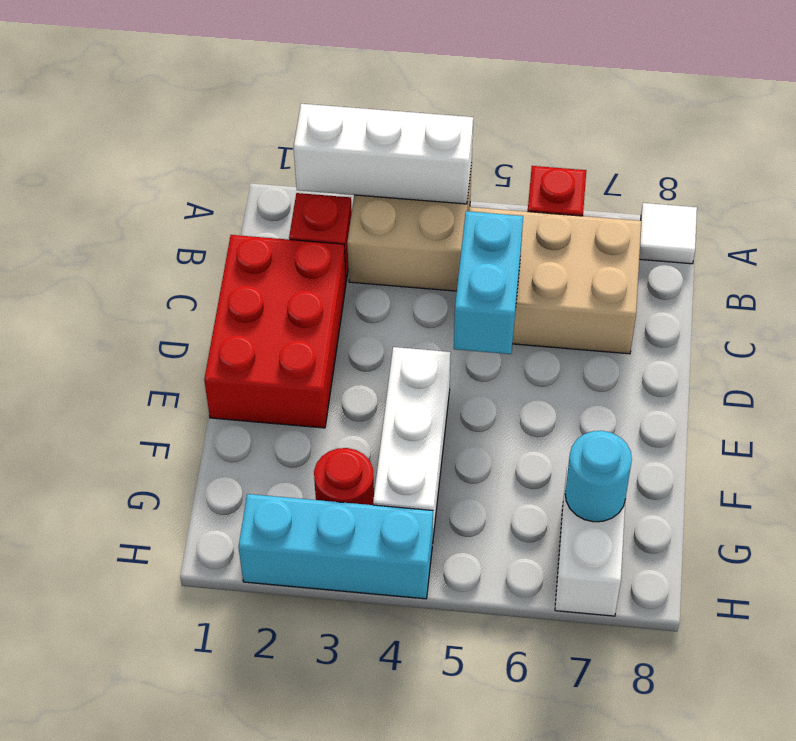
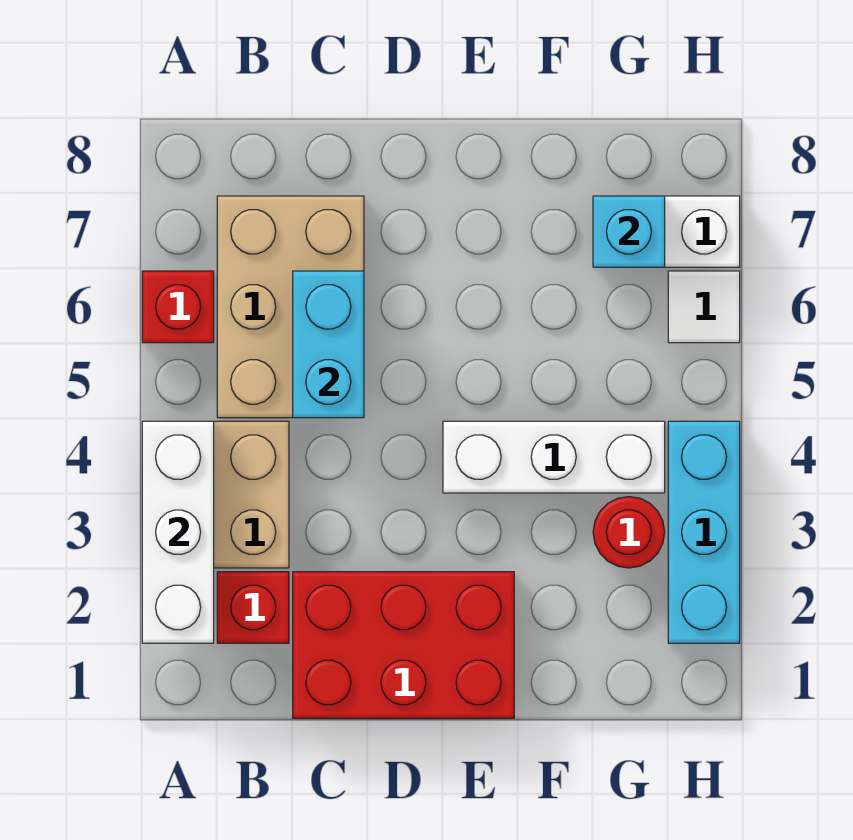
white tile A8 level 1 -> white tile H6 level 1
cyan brick C5:D5 level 2 -> cyan brick C5:C6 level 2
cyan round brick G7 level 2 -> cyan brick G7 level 2

